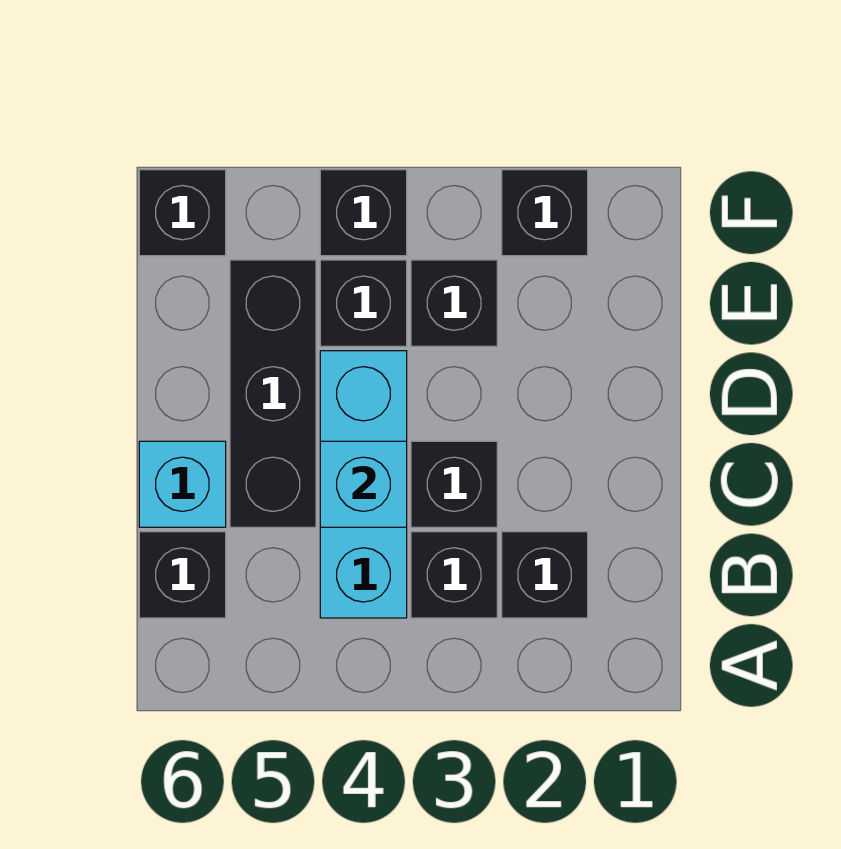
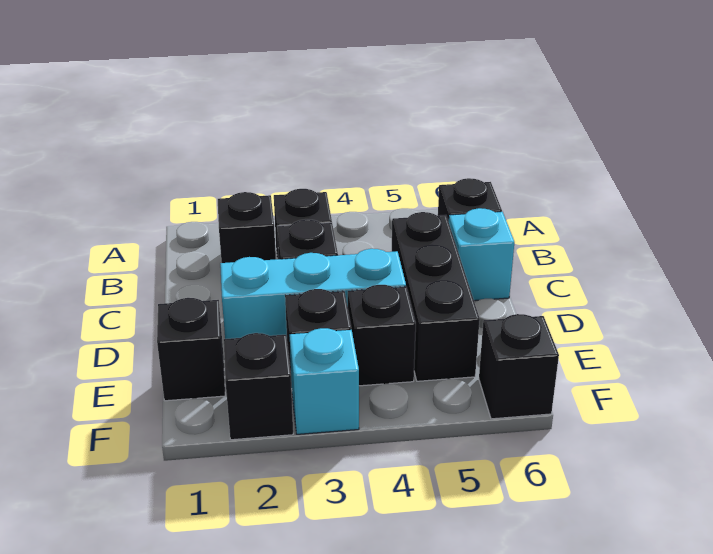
cyan brick B4:D4 level 1 -> cyan brick D2:D4 level 1
cyan brick C4 level 2 -> cyan brick F3 level 1
black brick F4 level 1 -> black brick E1 level 1

